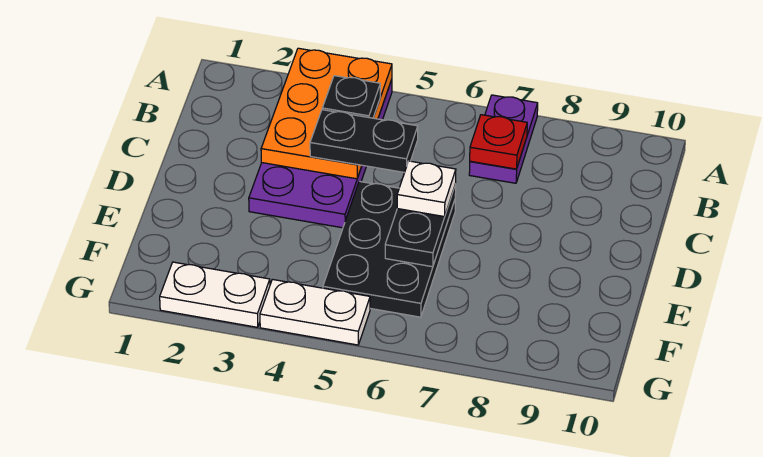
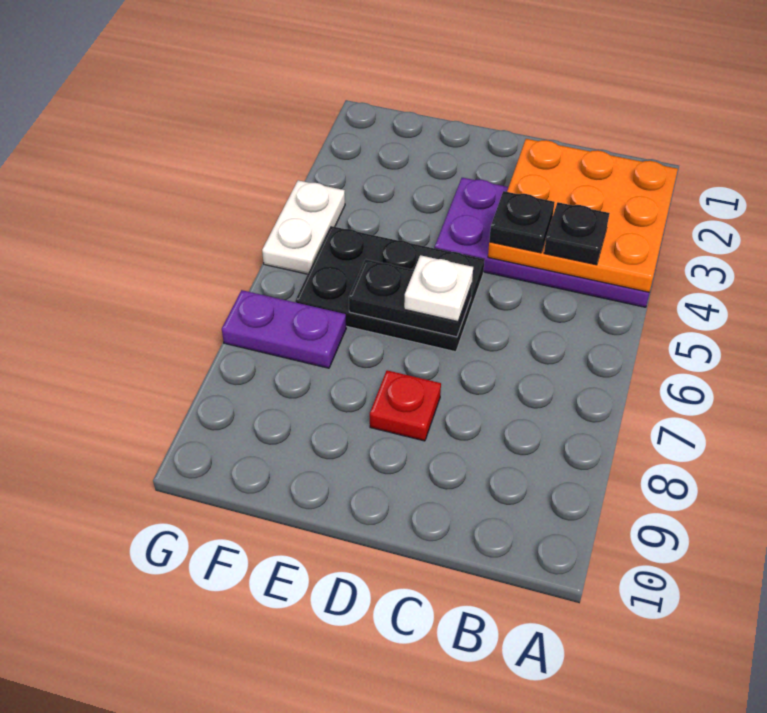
orange plate A3:C4 level 2 -> orange plate A2:C4 level 2
purple plate A7:B7 level 1 -> purple plate F7:G7 level 1
red plate B7 level 2 -> red plate D8 level 1
black plate C4:C5 level 3 -> black plate C4 level 3
white plate G2:G3 level 1 -> none

